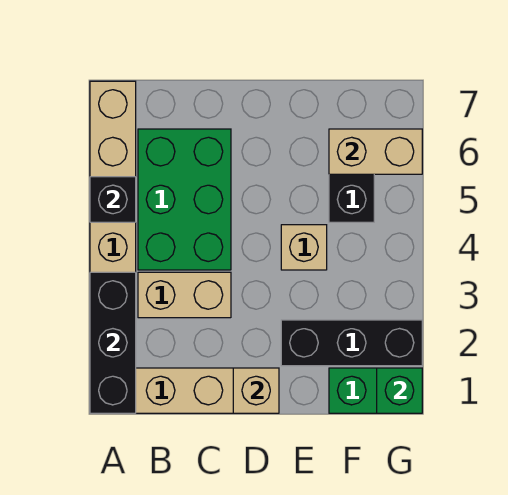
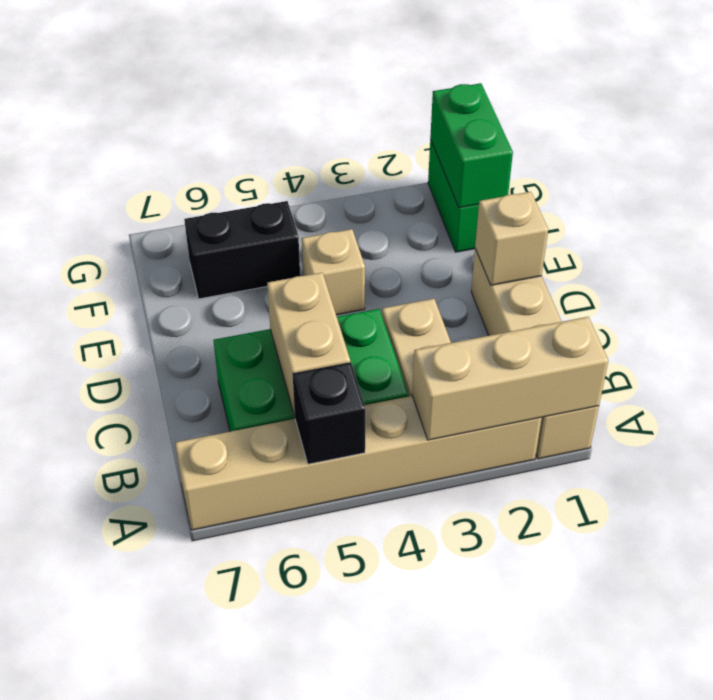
black brick A1:A3 level 2 -> tan brick A1:A3 level 2
black brick E2:G2 level 1 -> none
tan brick F6:G6 level 2 -> tan brick B5:C5 level 2
green brick G1 level 2 -> green brick F1:G1 level 2

